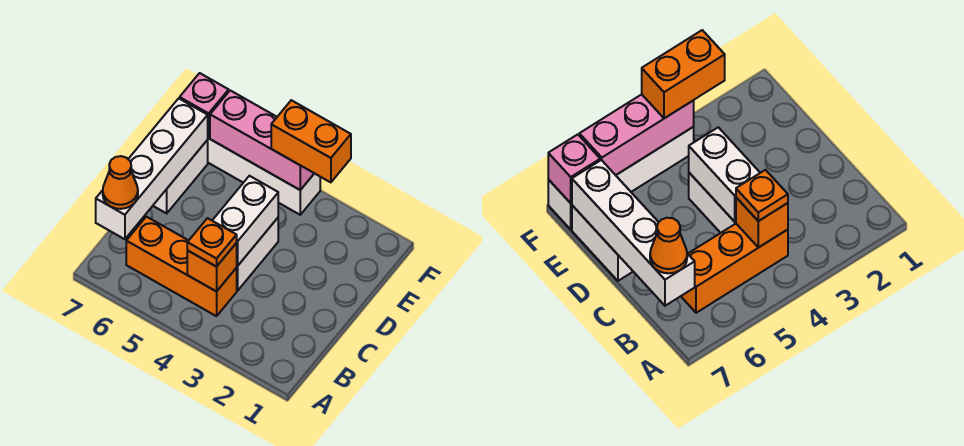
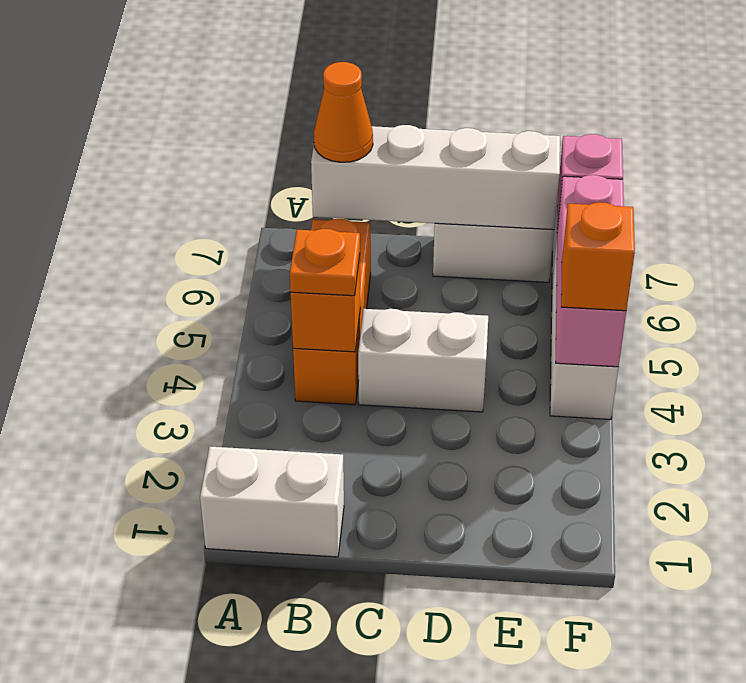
white brick C4:D4 level 2 -> white brick A1:B1 level 1
orange brick F3:F4 level 3 -> orange brick F4 level 3

